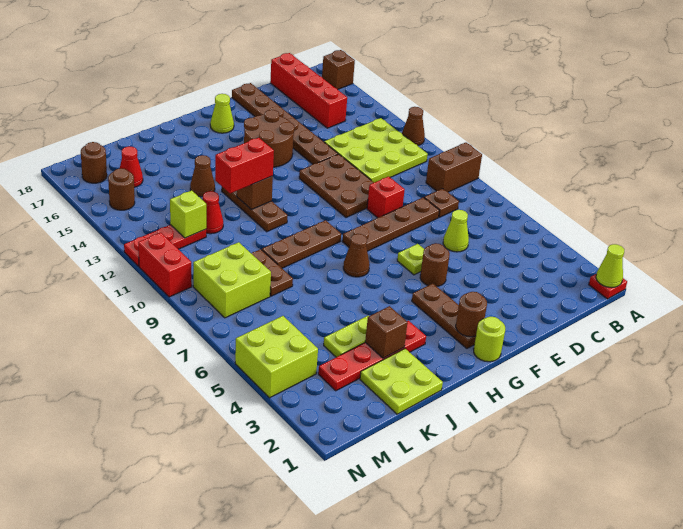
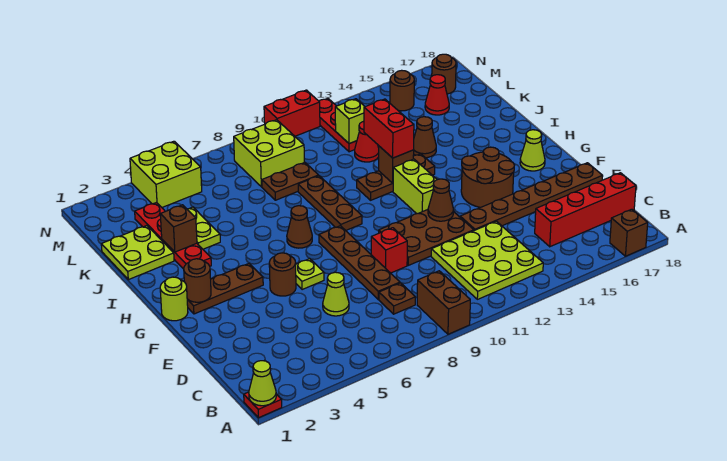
brown cone A12 level 1 -> brown cone F12 level 2
none -> lime brick G12:H12 level 1

